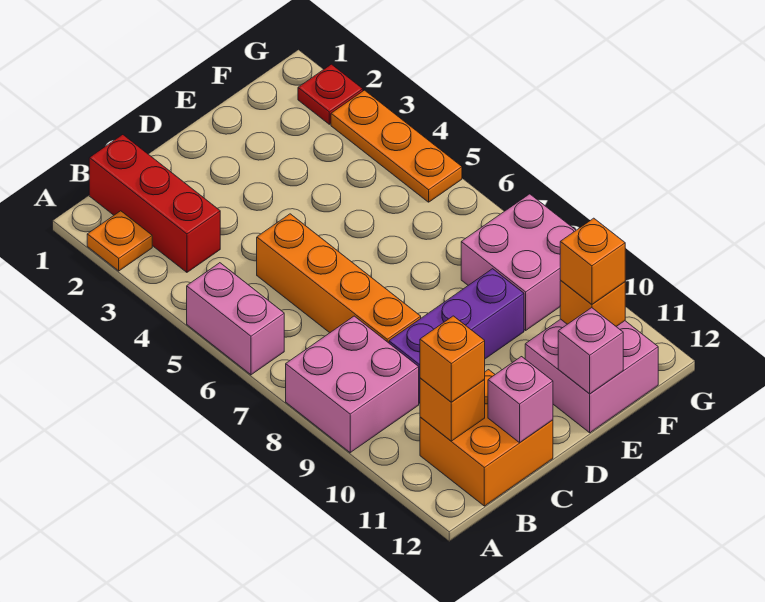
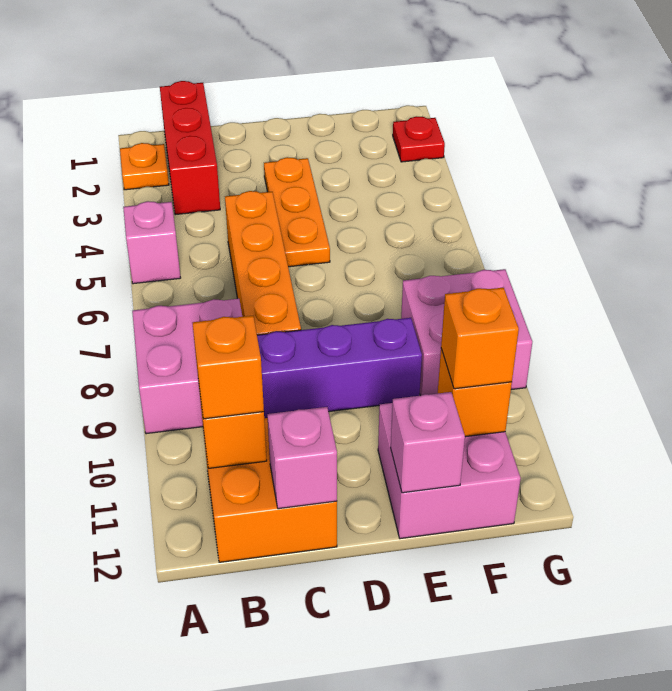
pink brick A5:A6 level 1 -> pink brick A5 level 1
orange plate G3:G5 level 1 -> orange plate D3:D5 level 1

